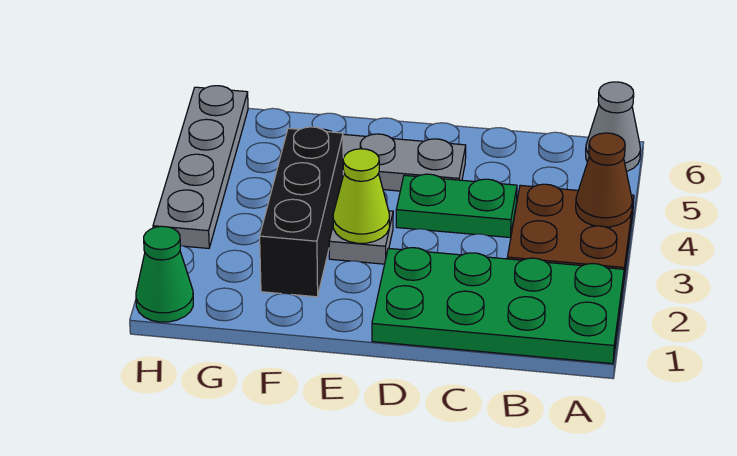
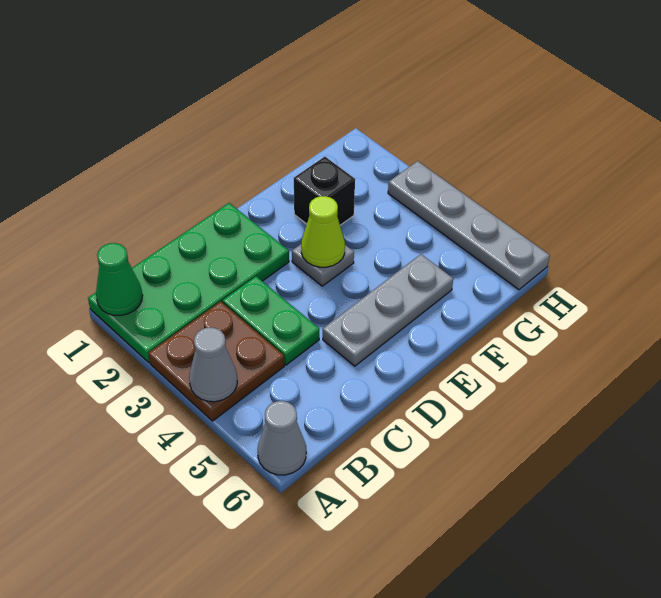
brown cone A4 level 2 -> grey cone A4 level 2
green plate C4:D4 level 1 -> green plate C3:C4 level 1
black brick F2:F4 level 1 -> black brick F2 level 1
green cone H1 level 1 -> green cone A1 level 2

